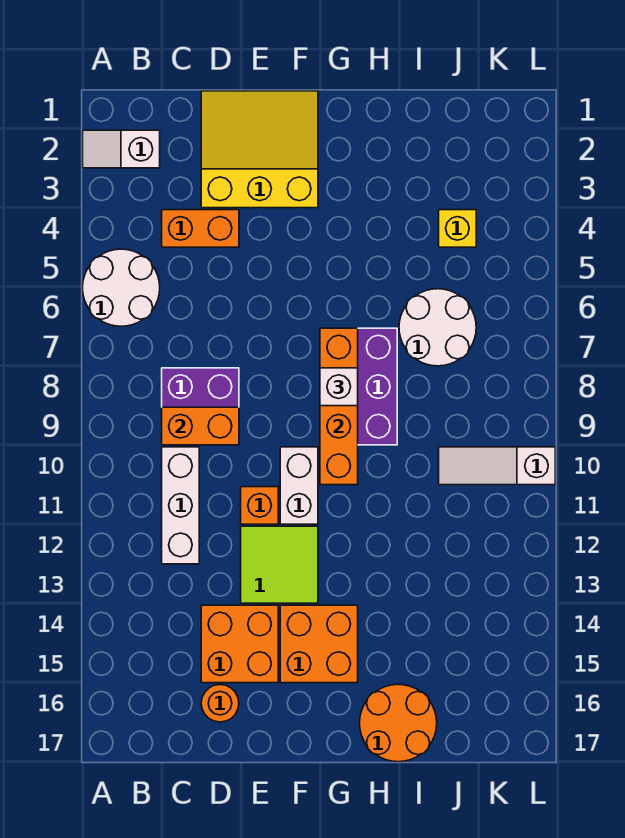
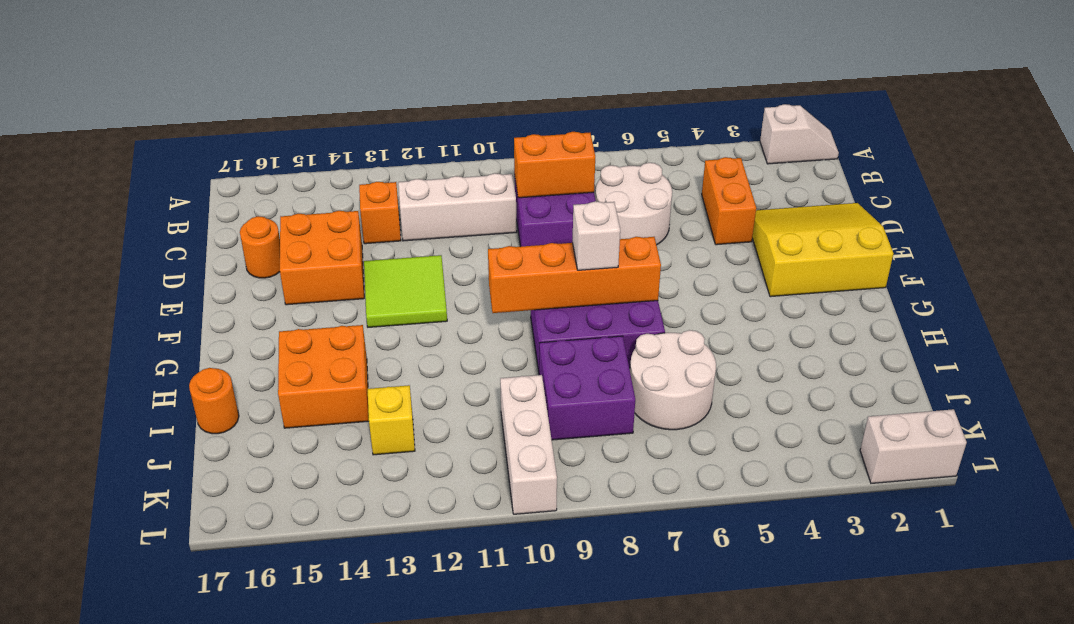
white slope A2:B2 level 1 top B -> white slope A1:A2 level 1 top 2
white round brick A5:B6 level 1 -> white round brick C6:D7 level 1
orange brick C9:D9 level 2 -> orange brick C8:C9 level 2
yellow slope D1:F3 level 1 top 3 -> yellow slope D1:F3 level 1 top F
orange brick E11 level 1 -> orange brick C13 level 1
white brick F10:F11 level 1 -> white brick L1:L2 level 1
orange brick F14:G15 level 1 -> orange brick H14:I15 level 1
orange round brick H16:I17 level 1 -> orange round brick I17 level 1
none -> purple brick I8:J9 level 1
yellow brick J4 level 1 -> yellow brick J13 level 1
white slope J10:L10 level 1 top L -> white brick J10:L10 level 1

